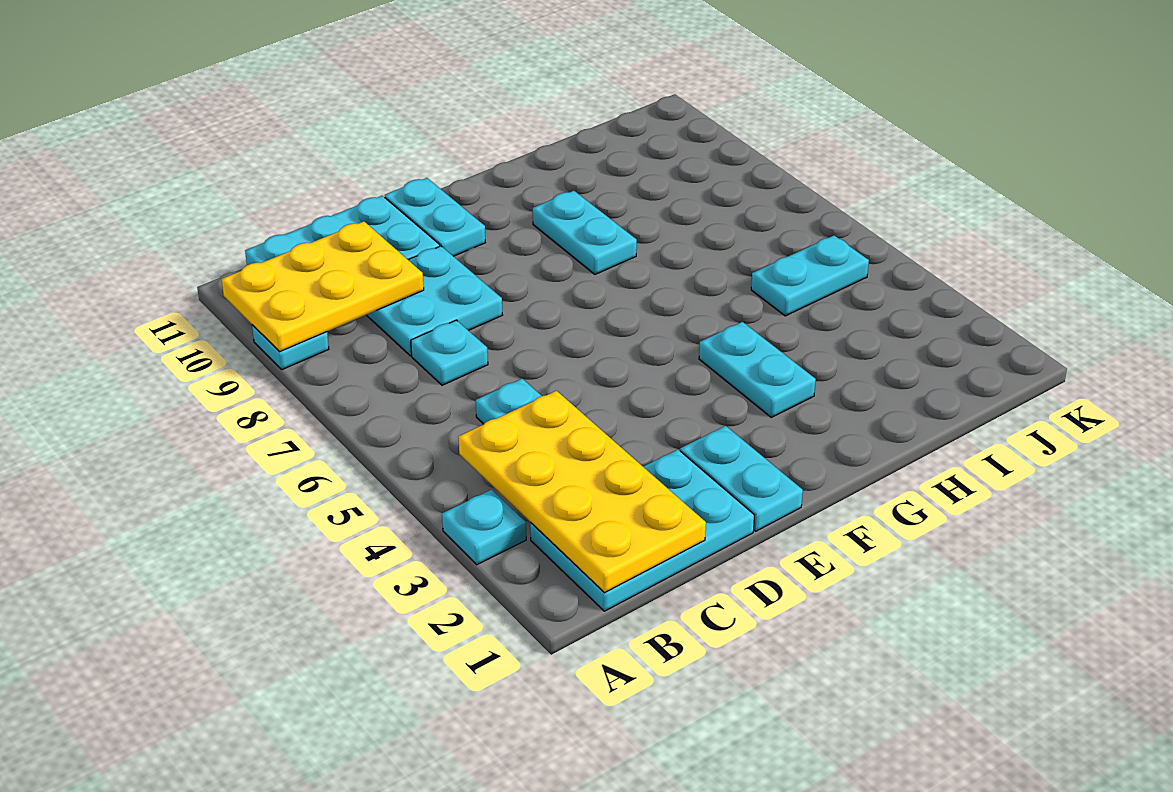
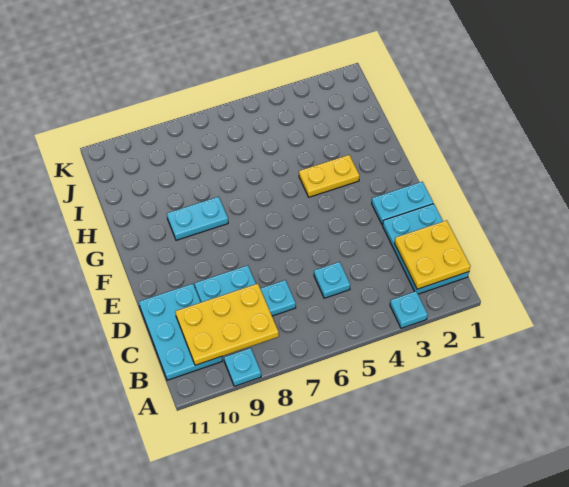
yellow plate A9:C10 level 2 -> yellow plate B8:C10 level 2
yellow plate B1:C4 level 2 -> yellow plate B1:C2 level 2
cyan plate E10:E11 level 1 -> none
cyan plate G3:G4 level 1 -> yellow plate G3:G4 level 1
cyan plate I5:J5 level 1 -> none

